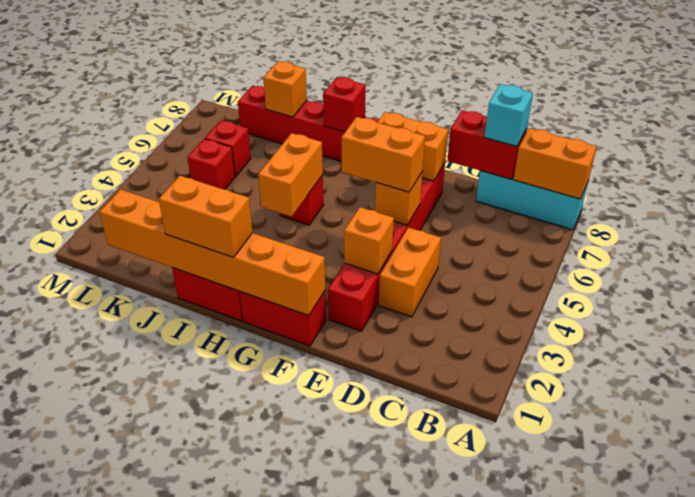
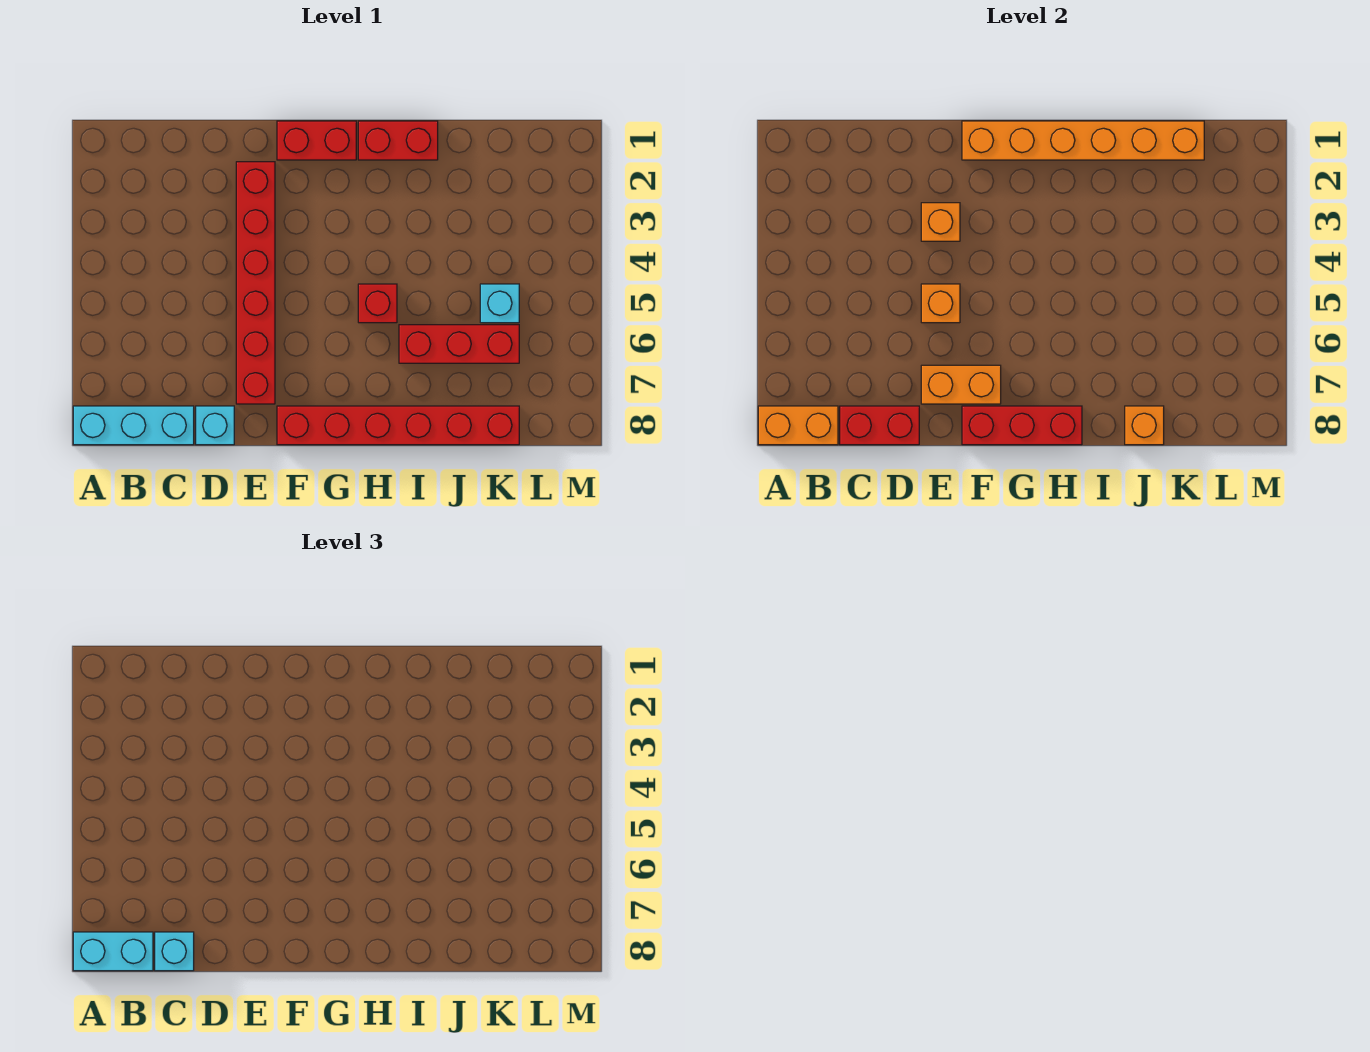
none -> cyan brick A8:B8 level 3
orange brick D3:D4 level 1 -> none
none -> cyan brick D8 level 1
orange brick E5:F5 level 3 -> none
orange brick H1:I1 level 3 -> none
orange brick H4:H5 level 2 -> none
red brick H8 level 2 -> red brick F8:H8 level 2
red brick K5 level 1 -> cyan brick K5 level 1
red brick K6 level 1 -> red brick I6:K6 level 1

